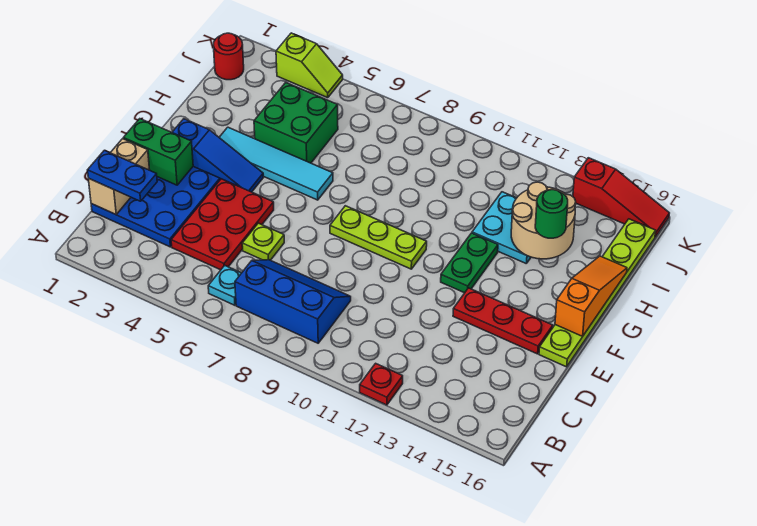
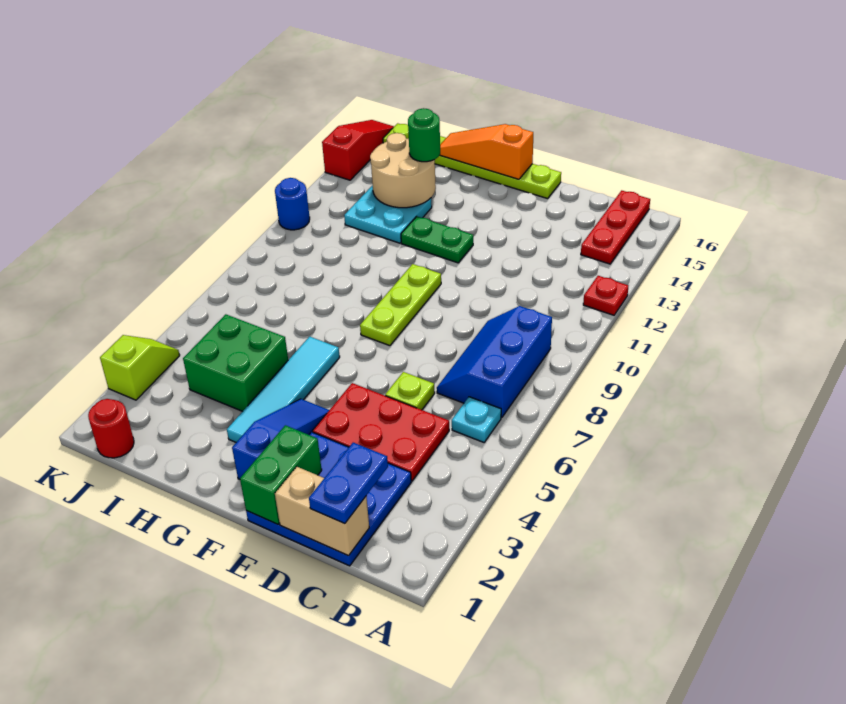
red plate E13:E15 level 1 -> red plate B14:B16 level 1
none -> blue round brick K11 level 1

